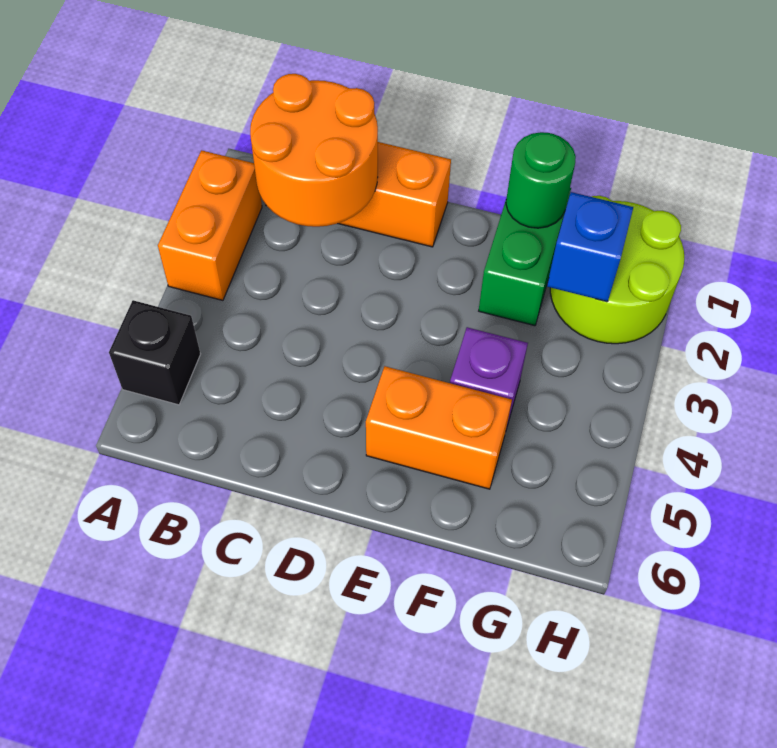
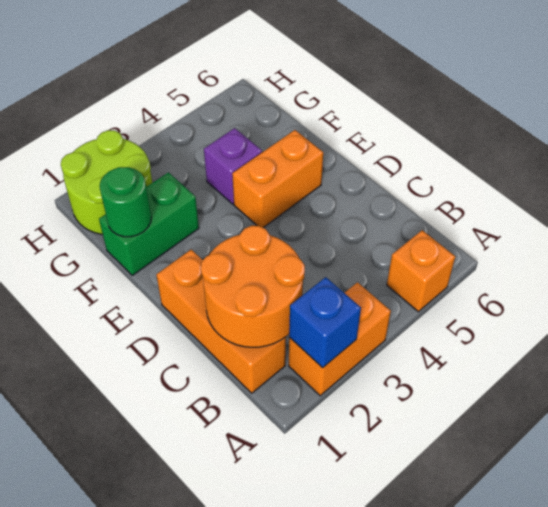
black brick A5 level 1 -> orange brick A5 level 1
orange brick E5:F5 level 1 -> orange brick E4:E5 level 1
blue brick G2 level 2 -> blue brick A2 level 2

